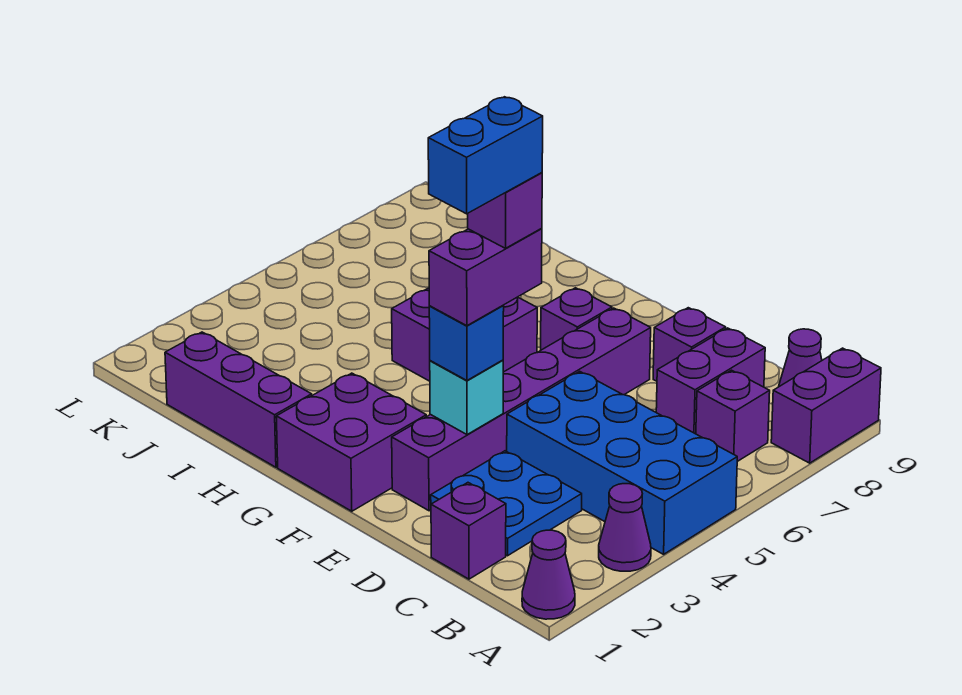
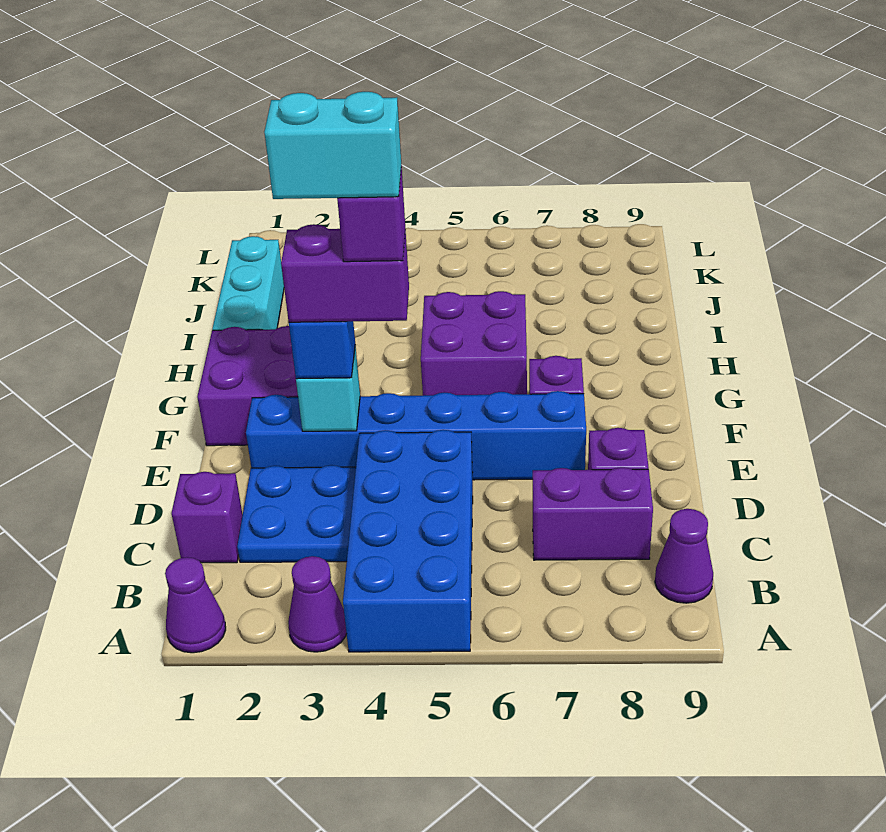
purple brick A8:A9 level 1 -> none
purple brick B7 level 1 -> none
purple brick E2:E7 level 1 -> blue brick E2:E7 level 1
blue brick E3:E4 level 6 -> cyan brick E3:E4 level 6
purple brick H1:J1 level 1 -> cyan brick H1:J1 level 1

